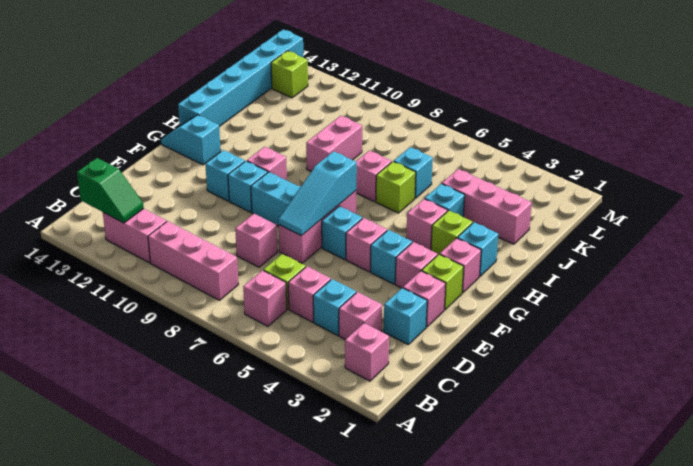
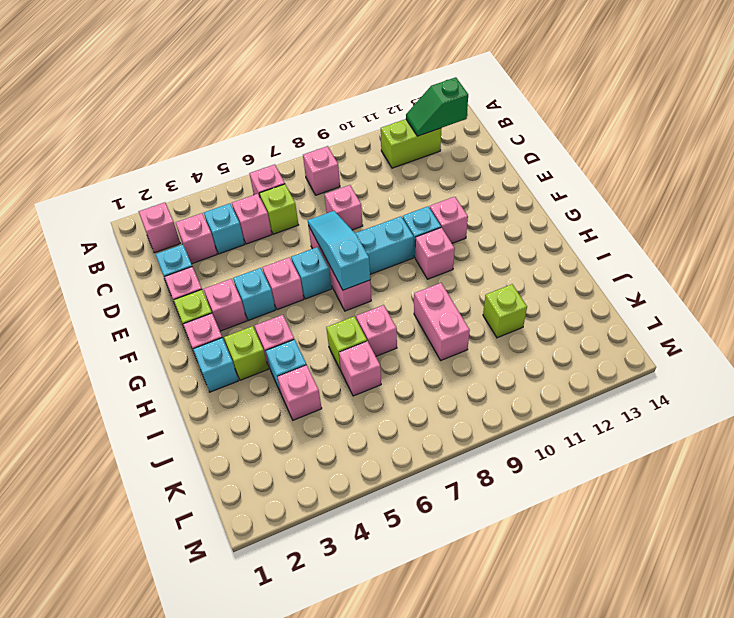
pink brick B8:B10 level 1 -> pink brick B8 level 1
pink brick B11:B12 level 1 -> lime brick B11:B12 level 1
cyan brick F11 level 1 -> pink brick F11 level 1
cyan slope G13:G14 level 1 top 13 -> none
cyan brick H14:M14 level 1 -> none
pink brick J2:J4 level 1 -> pink brick J4 level 1
cyan brick J6 level 1 -> pink brick J6 level 1
lime brick L13 level 1 -> lime brick J11 level 1

